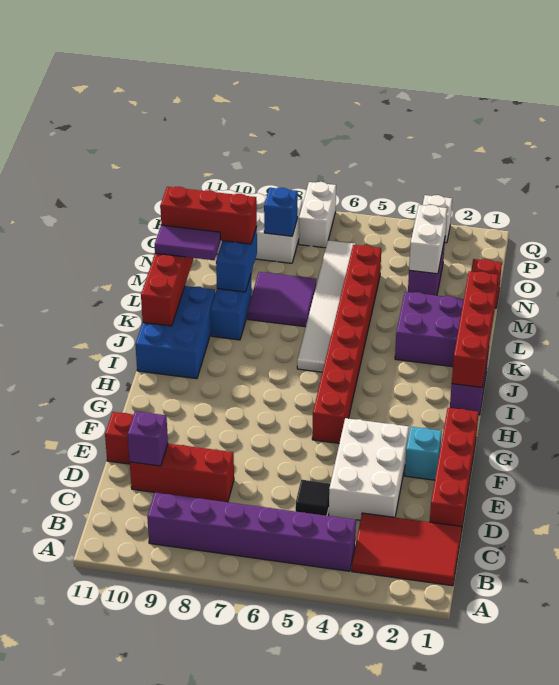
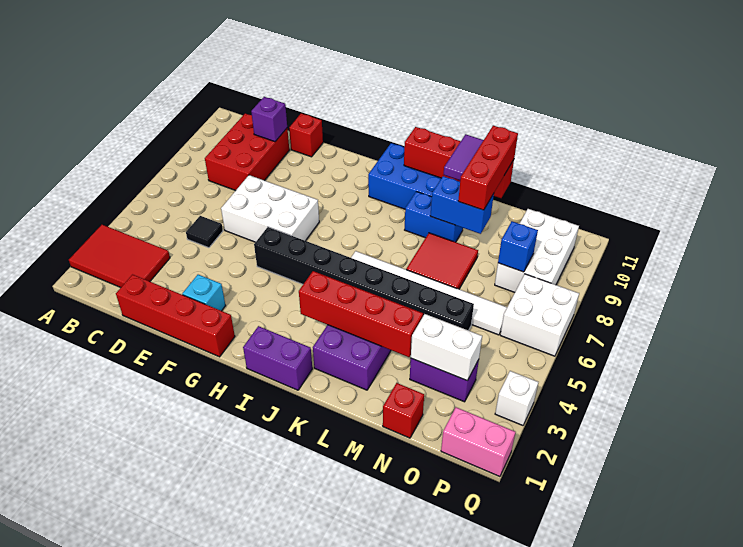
red tile B1:C3 level 1 -> red tile A2:C3 level 1
purple brick B4:B9 level 1 -> none
white brick D3:F4 level 1 -> white brick E6:G7 level 1
red brick D8:D10 level 1 -> red brick C8:D10 level 1
red brick G5:N5 level 1 -> black brick G5:N5 level 1
red brick I1:L1 level 2 -> red brick J3:M3 level 2
purple tile L7:M8 level 1 -> red tile L7:M8 level 1
none -> pink brick P1:Q1 level 1
white brick P7:Q7 level 1 -> white brick P6:Q7 level 1

